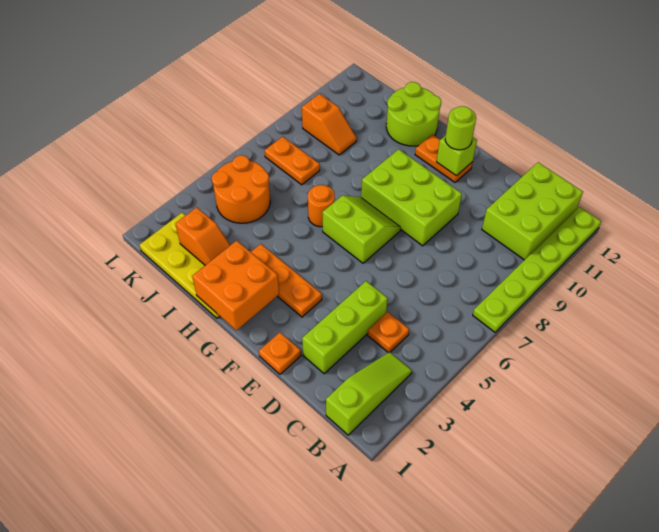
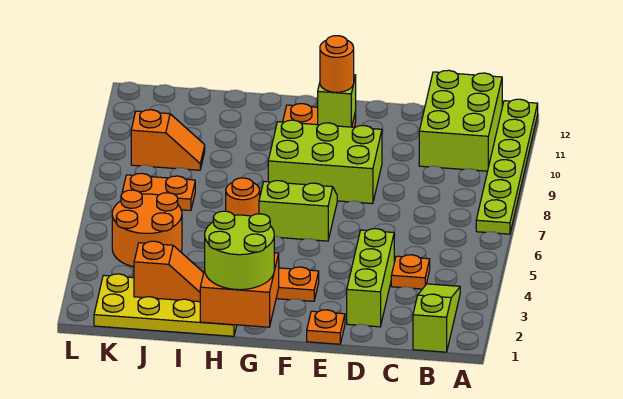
lime round brick F11 level 3 -> orange round brick F11 level 3
lime round brick H11:I12 level 1 -> lime round brick G1:H2 level 3

